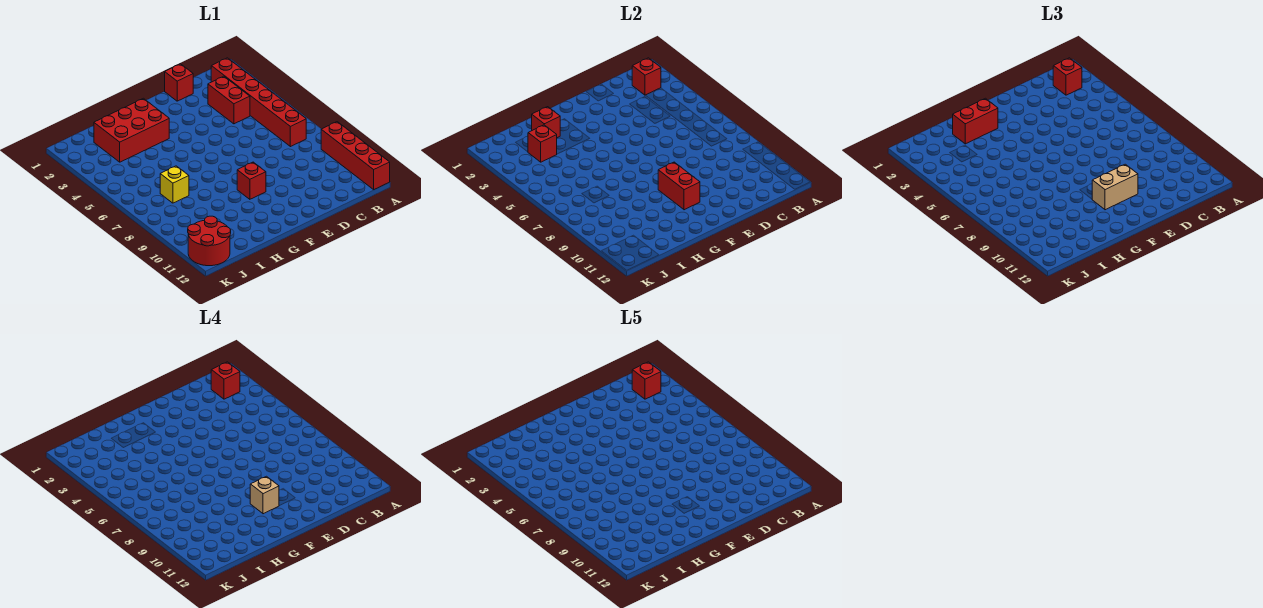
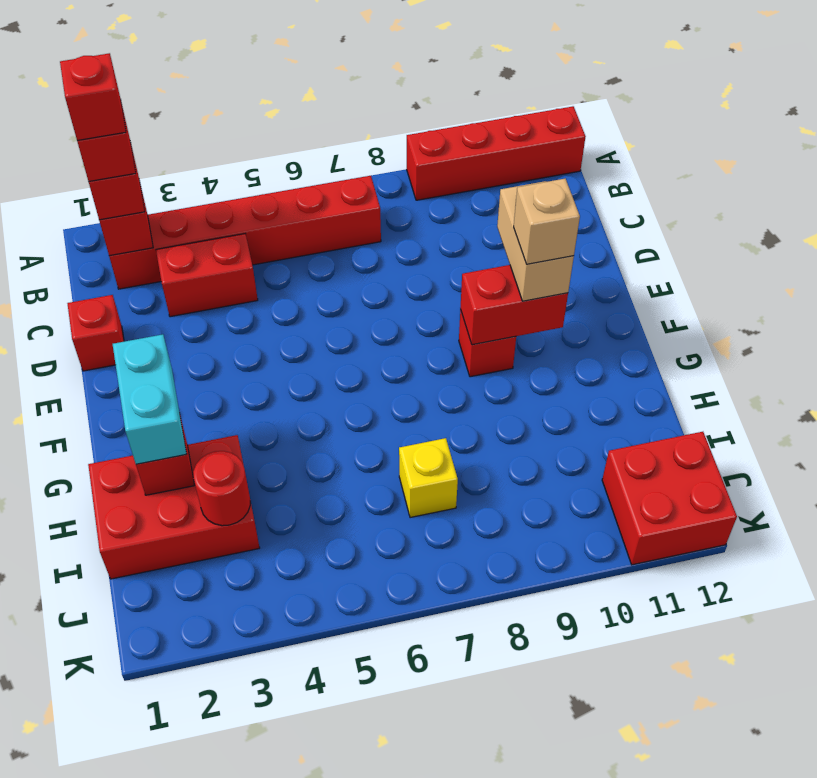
red brick G2:I3 level 1 -> red brick H1:I3 level 1
red brick G2:H2 level 3 -> cyan brick G2:H2 level 3
red brick I3 level 2 -> red round brick I3 level 2
red round brick J11:K12 level 1 -> red brick J11:K12 level 1

